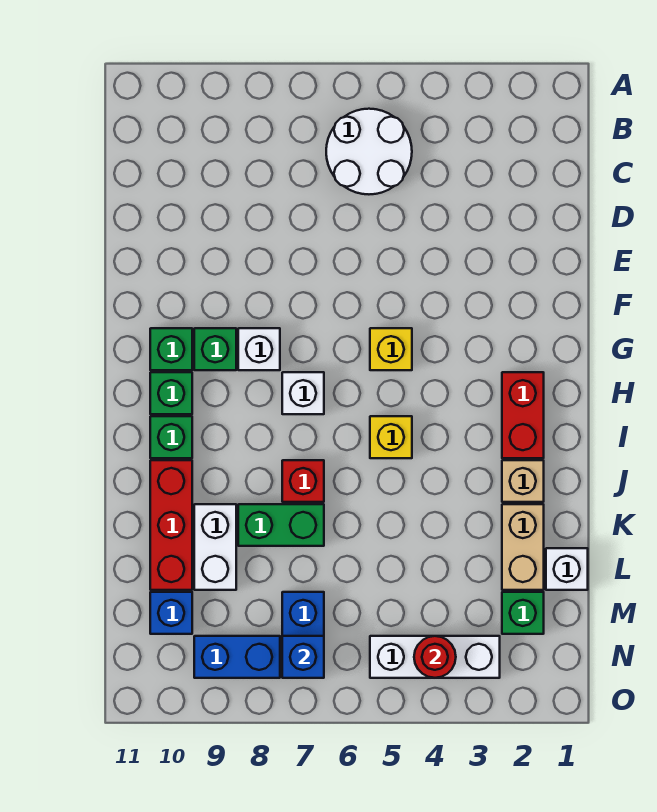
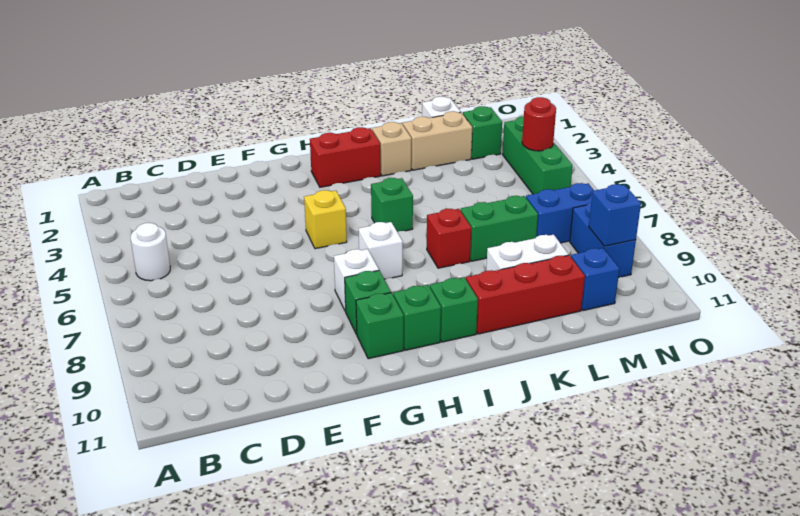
white round brick B5:C6 level 1 -> white round brick B5 level 1
yellow brick I5 level 1 -> green brick I5 level 1
green brick K7:K8 level 1 -> green brick K7:L7 level 1
white brick N3:N5 level 1 -> green brick N3:N5 level 1
blue brick N7 level 2 -> blue brick N9 level 2

